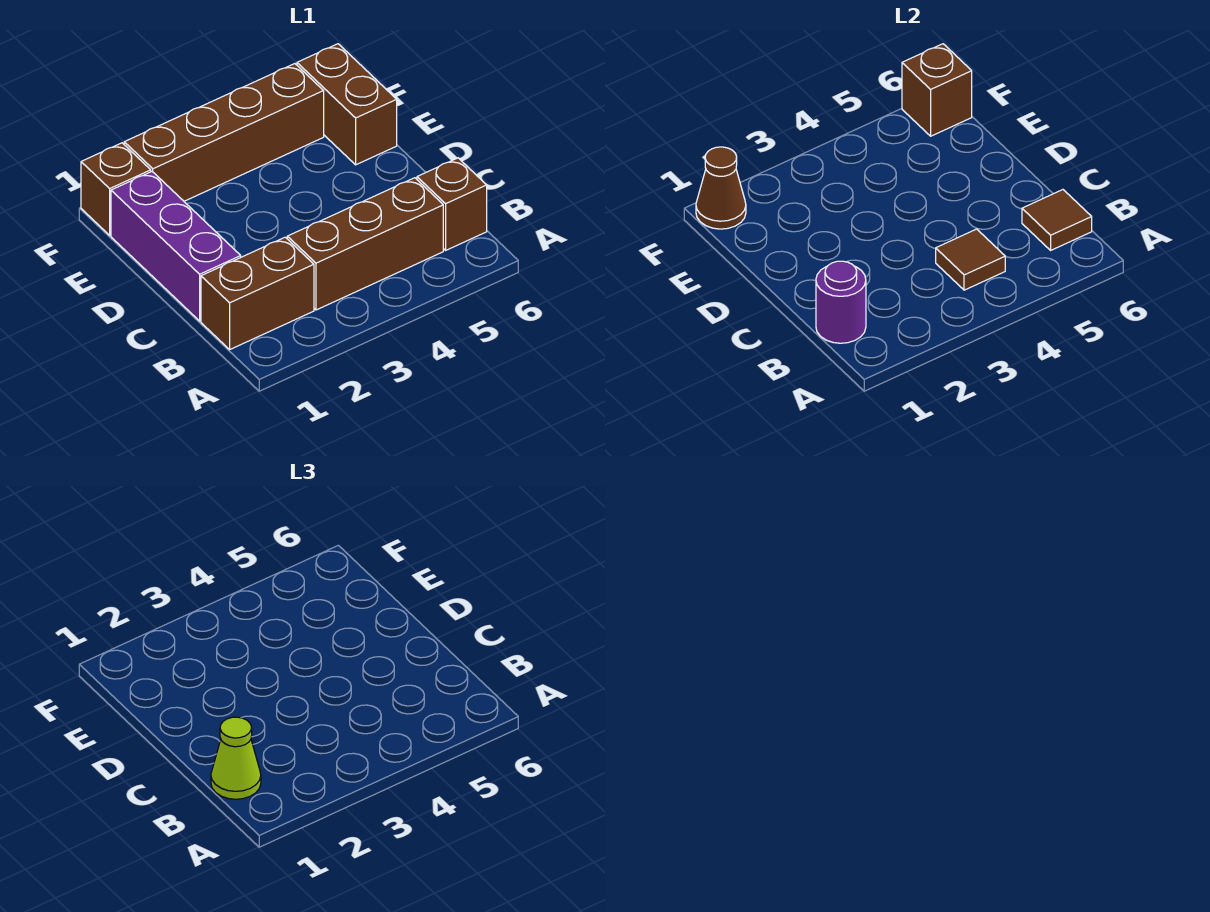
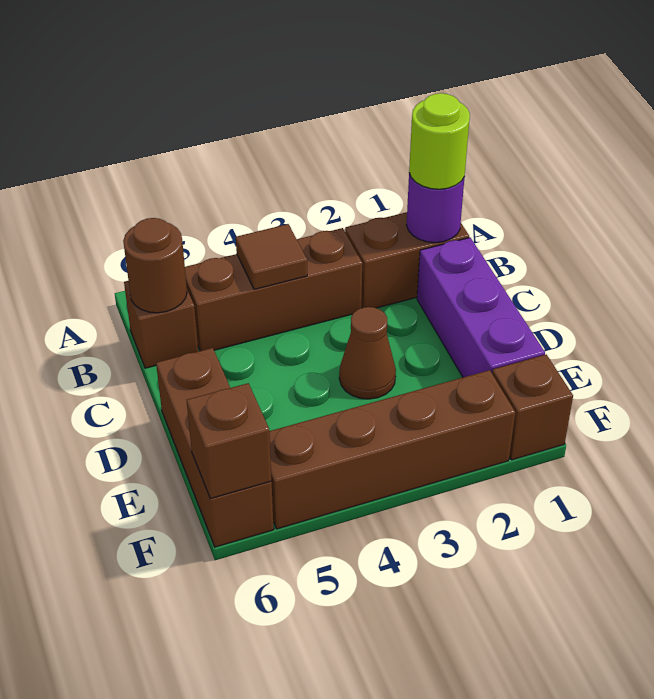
lime cone B1 level 3 -> lime round brick B1 level 3
brown tile B6 level 2 -> brown round brick B6 level 2
brown brick E6:F6 level 1 -> brown brick D6:F6 level 1
brown cone F1 level 2 -> brown cone D3 level 1

